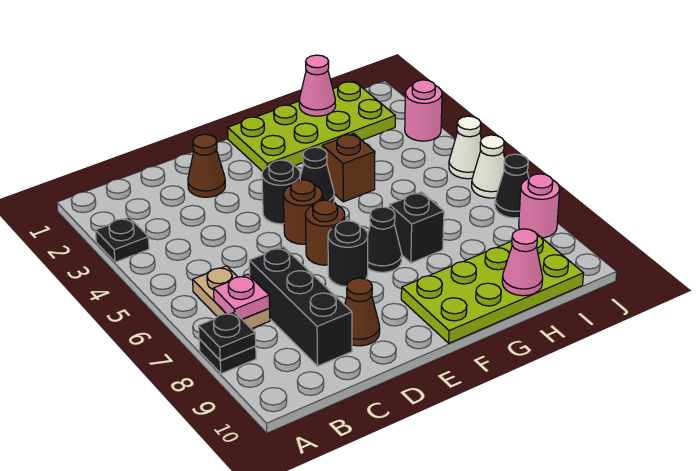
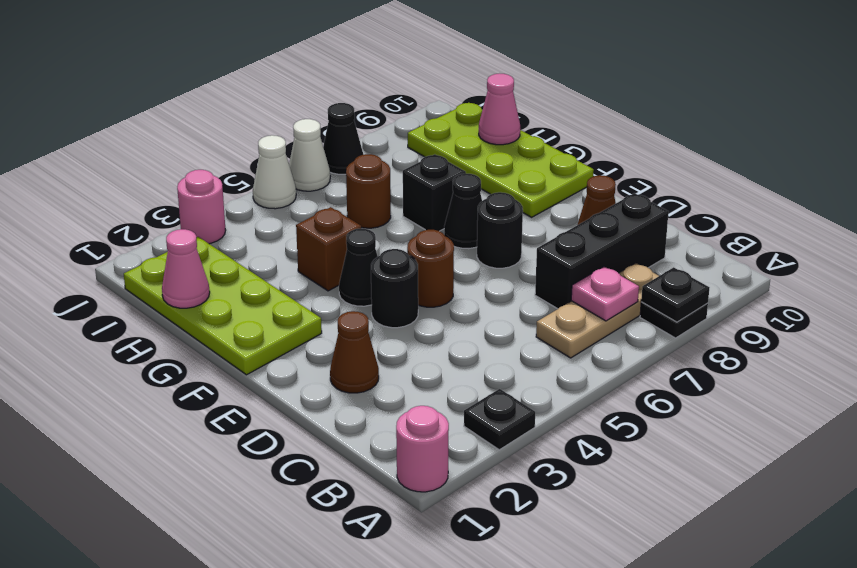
tan plate B6:B7 level 1 -> tan plate B6:B8 level 1
brown round brick E6 level 1 -> brown round brick H6 level 1
pink round brick J8 level 1 -> pink round brick A1 level 1

